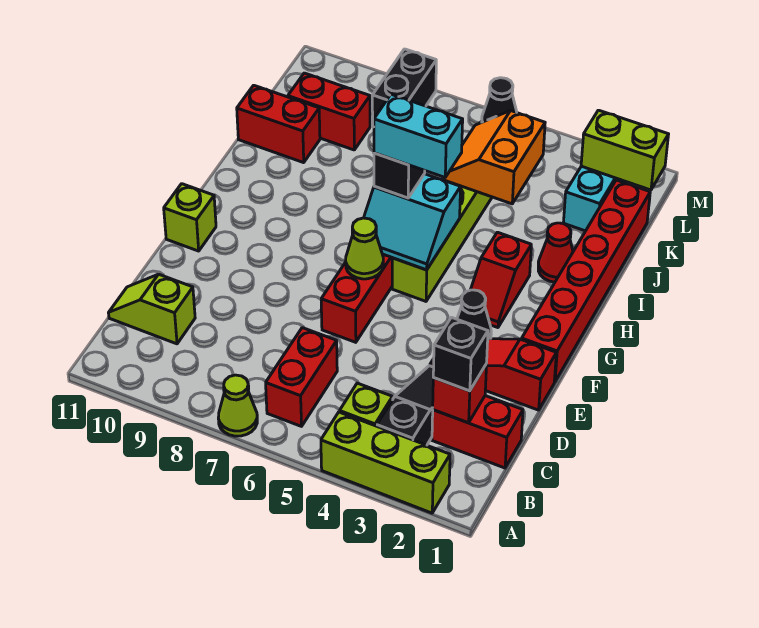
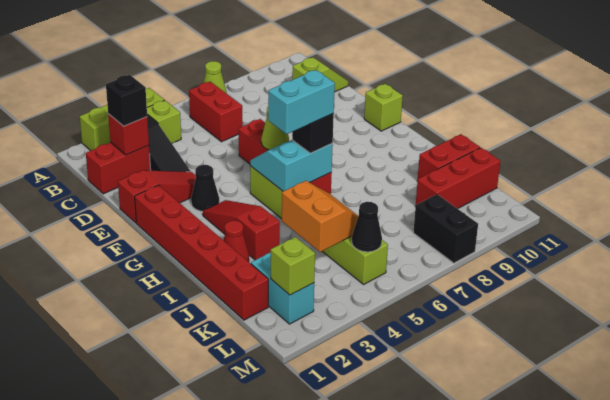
red slope G3:H3 level 1 top H -> red slope G3:I3 level 1 top I
red brick K9:K10 level 1 -> red brick K9:K11 level 1
lime brick L1:L2 level 2 -> lime brick L2 level 2

